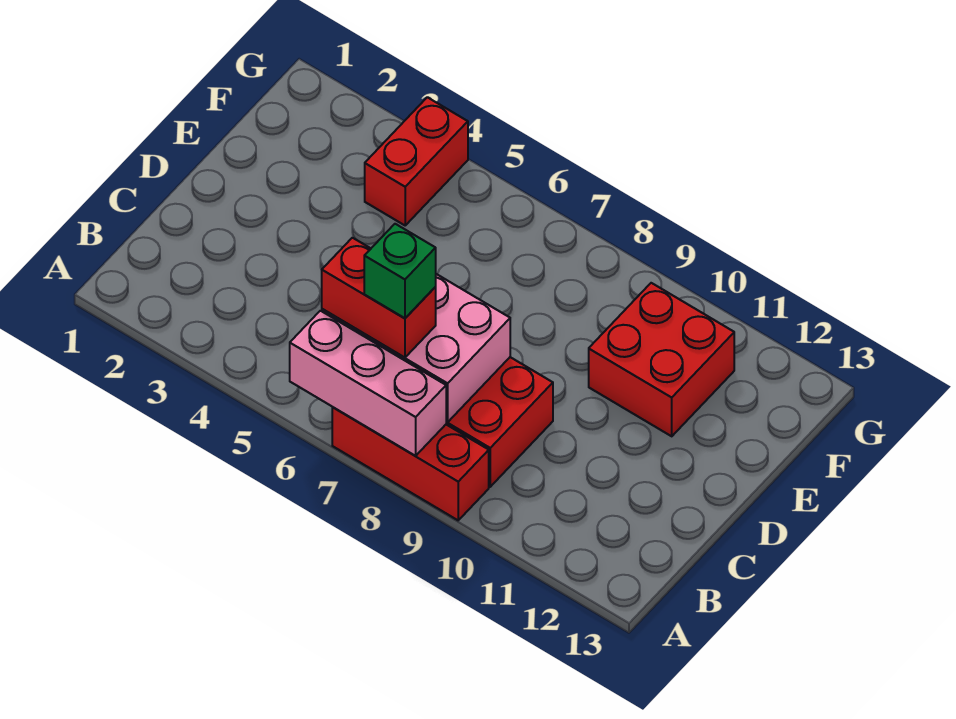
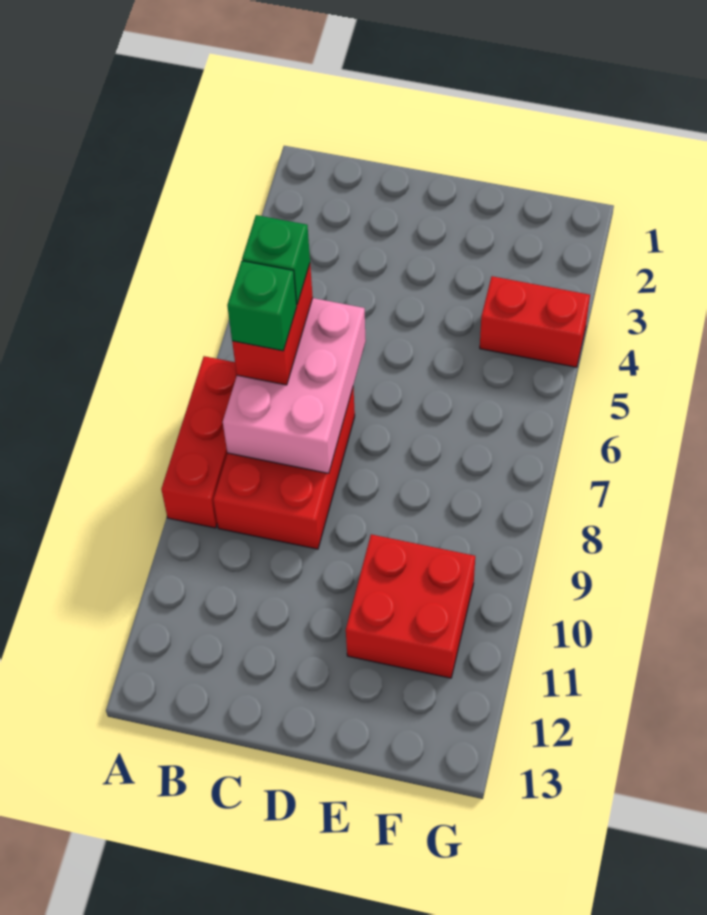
pink brick A6:A8 level 2 -> none
none -> green brick B6 level 4

